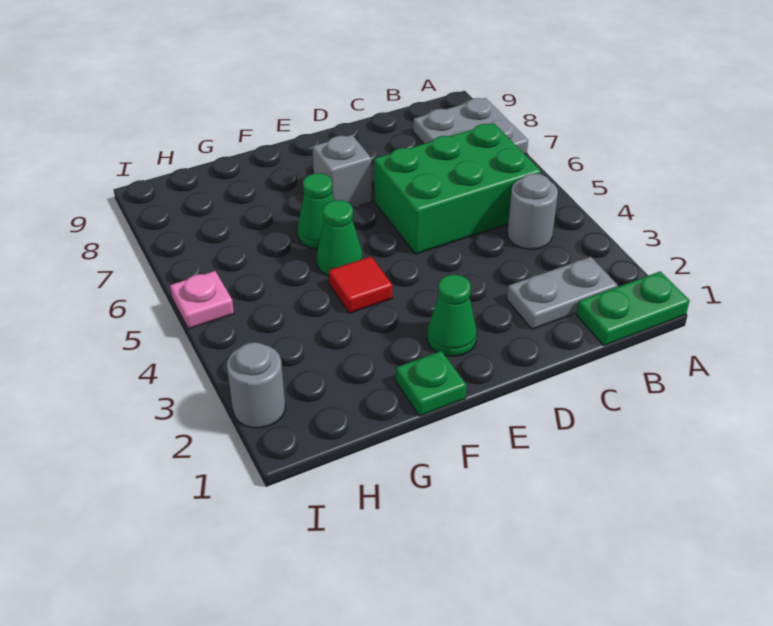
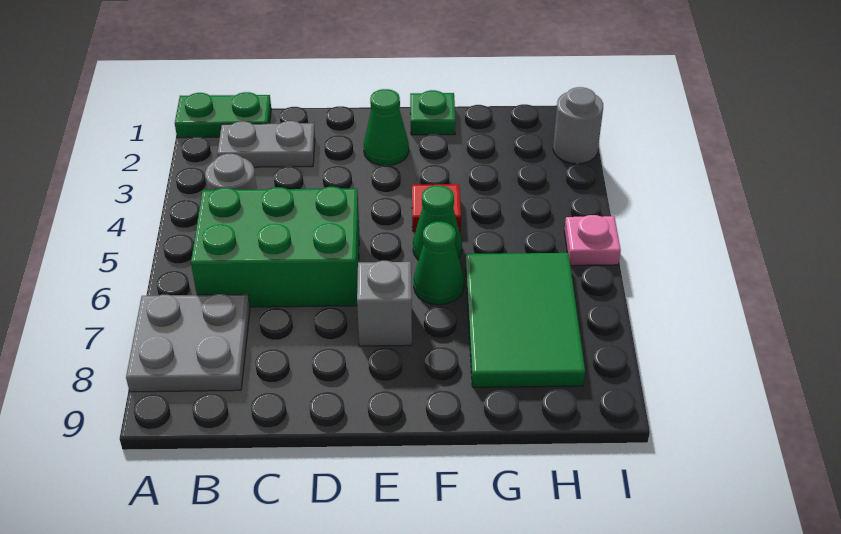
none -> green tile G6:H8 level 1

